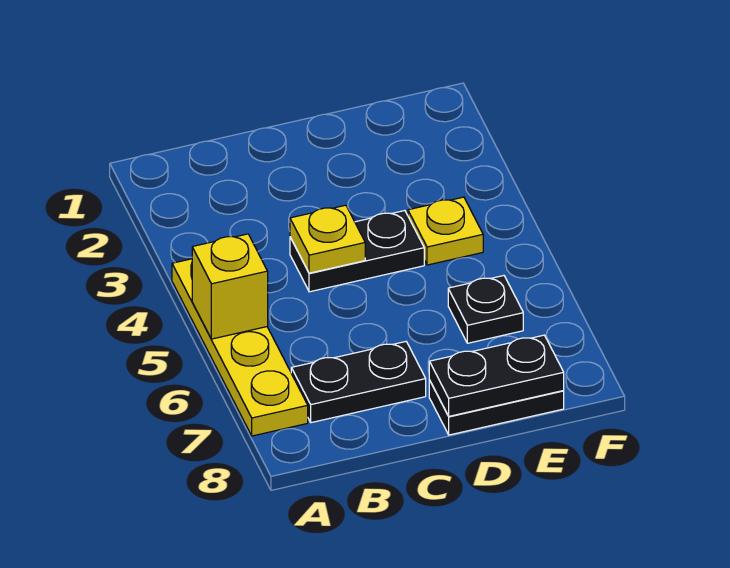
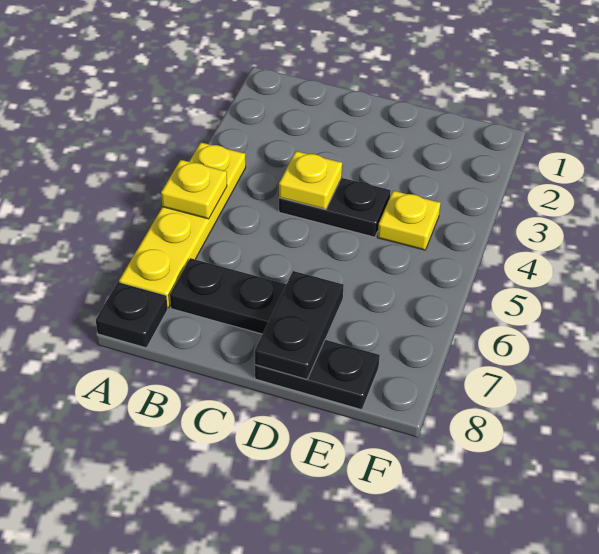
yellow brick A5 level 2 -> yellow plate A5 level 2
black plate D8:E8 level 2 -> black plate D7:D8 level 2
black plate E6 level 1 -> black plate A8 level 1

